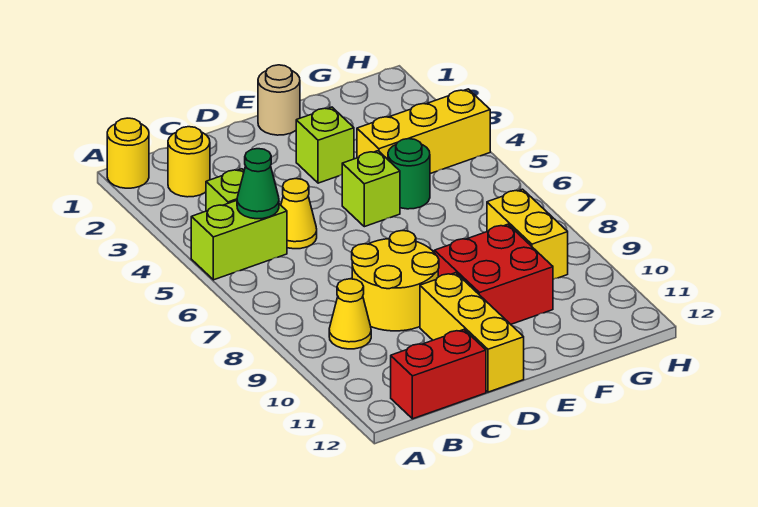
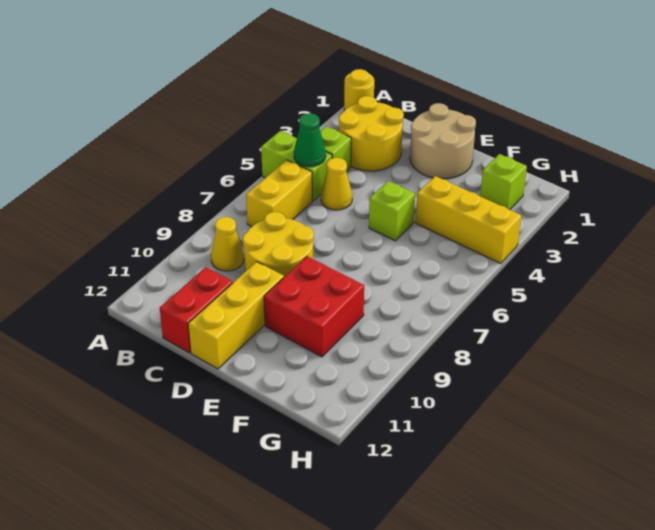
yellow round brick B2 level 1 -> yellow round brick B2:C3 level 1
red brick B12:C12 level 1 -> red brick C11:C12 level 1
tan round brick E1 level 1 -> tan round brick D1:E2 level 1
lime brick E3 level 1 -> lime brick G2 level 1
green round brick F5 level 1 -> none
yellow brick G8:G9 level 1 -> yellow brick B6:B7 level 1

